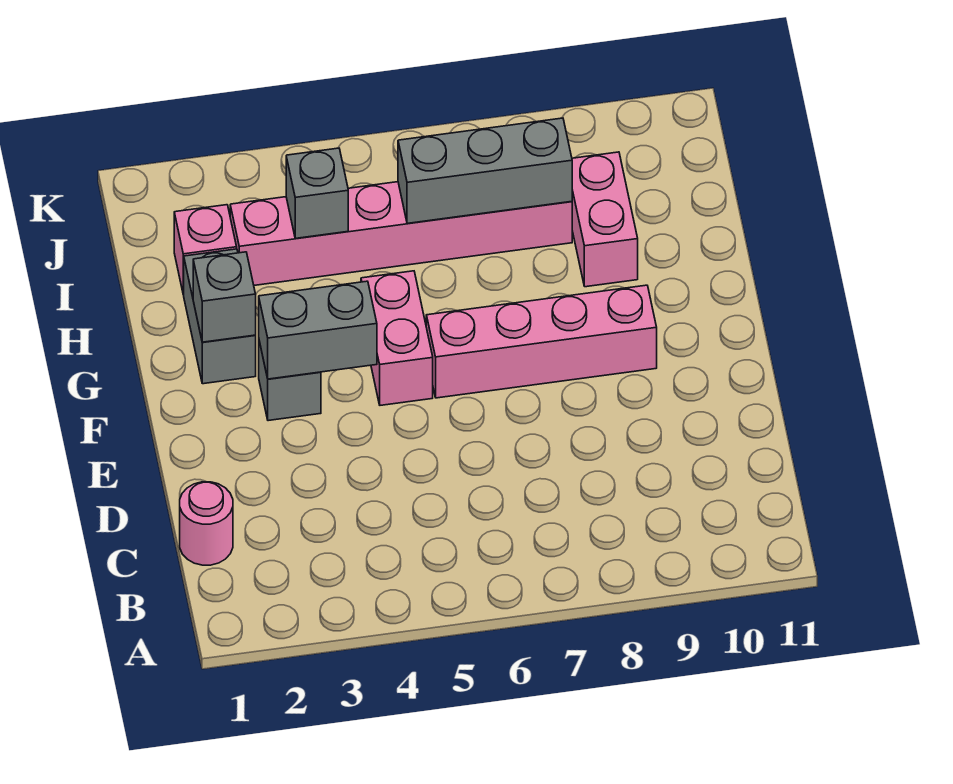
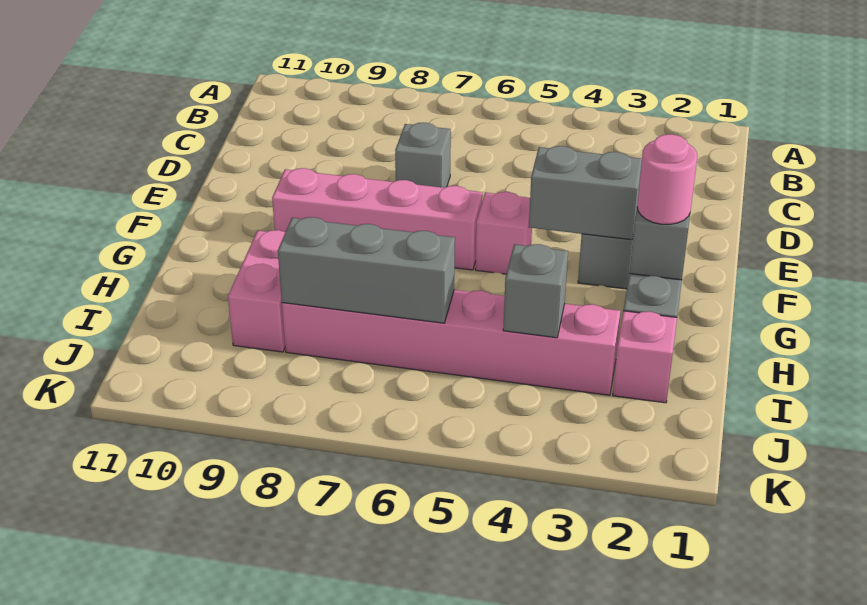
pink round brick C1 level 1 -> pink round brick G2 level 3
none -> grey brick D7 level 1
pink brick F5:G5 level 1 -> pink brick F5 level 1

